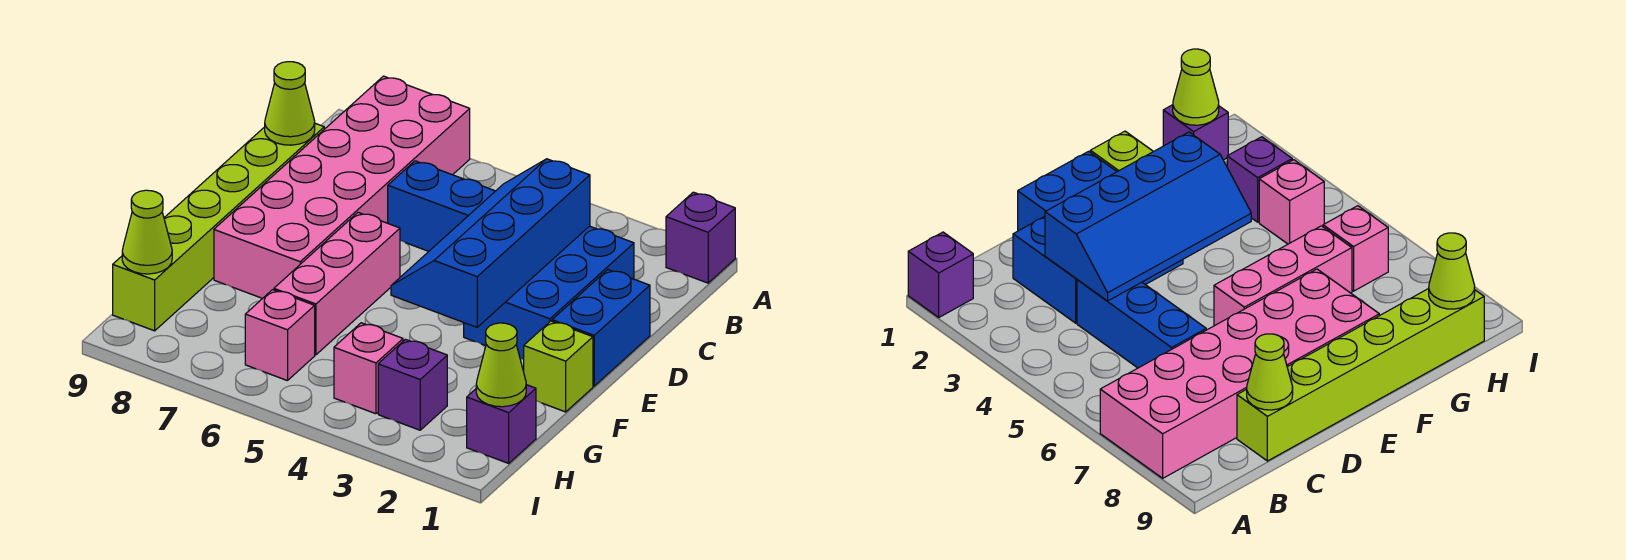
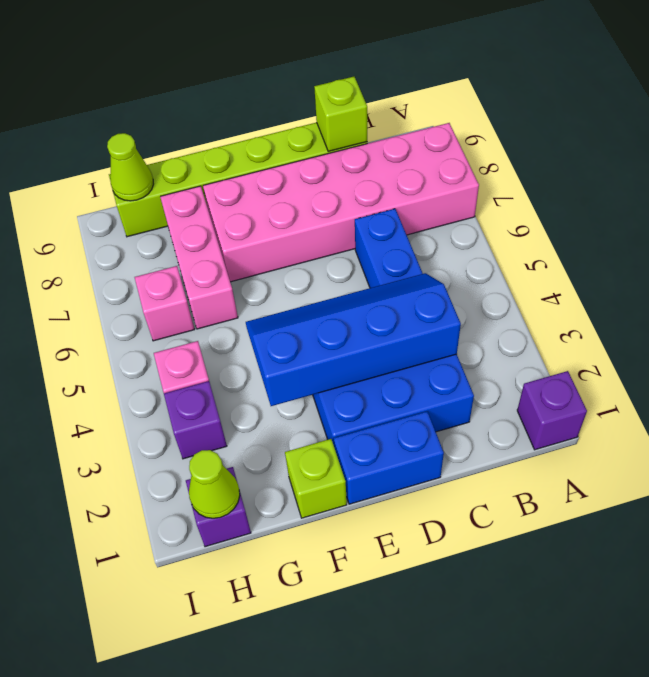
lime cone C9 level 2 -> lime brick C9 level 2
pink brick E6:G6 level 1 -> pink brick G6:G8 level 1

